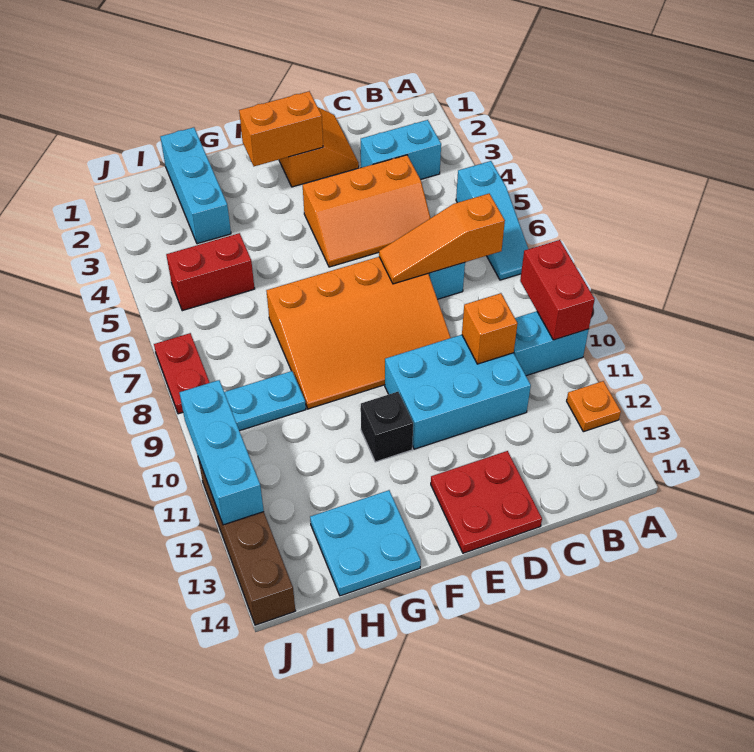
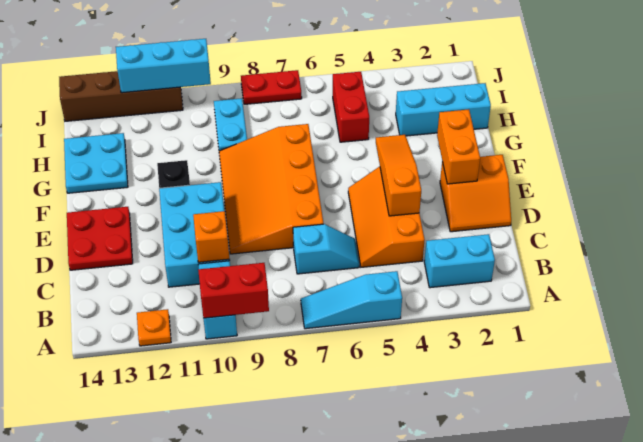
cyan brick B3:C3 level 1 -> cyan brick B2:B3 level 1
orange slope B7:D7 level 2 top B -> orange slope D4:F4 level 2 top D

